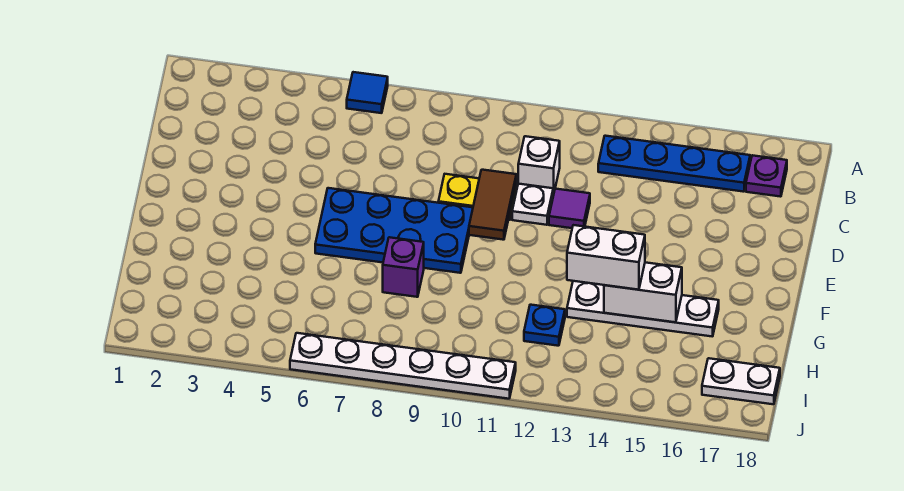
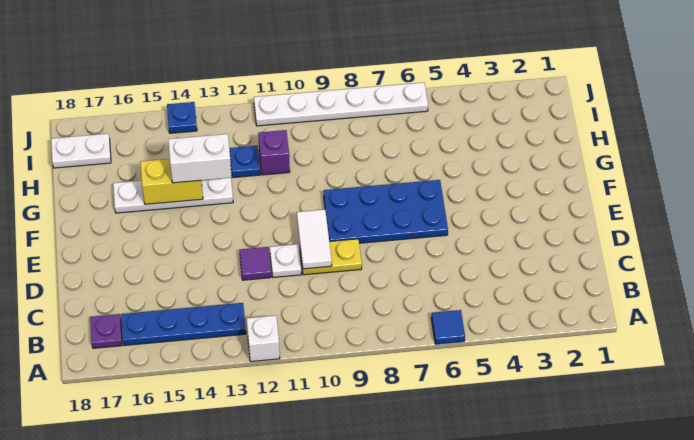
white brick C11 level 1 -> white brick A12 level 1
brown tile D10:E10 level 2 -> white tile D10:E10 level 2
purple brick G8 level 1 -> purple brick H11 level 1
white brick G14:G15 level 2 -> yellow brick G14:G15 level 2
none -> blue plate J14 level 1

